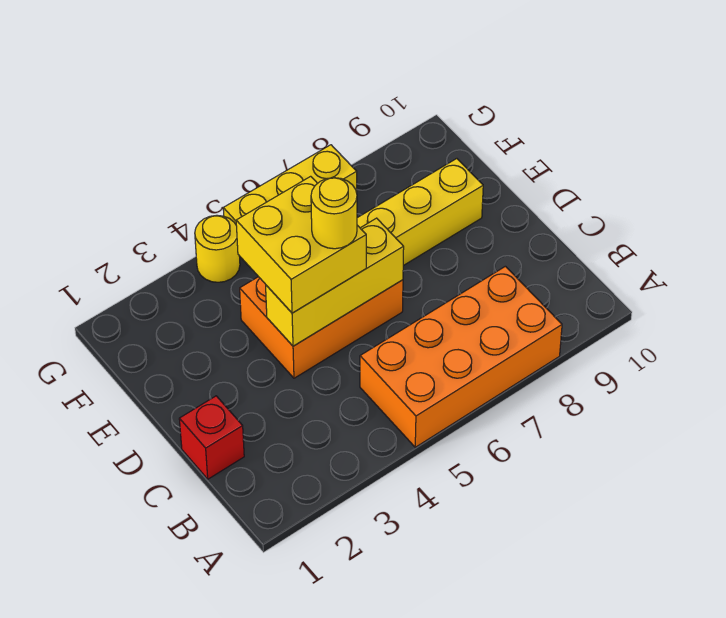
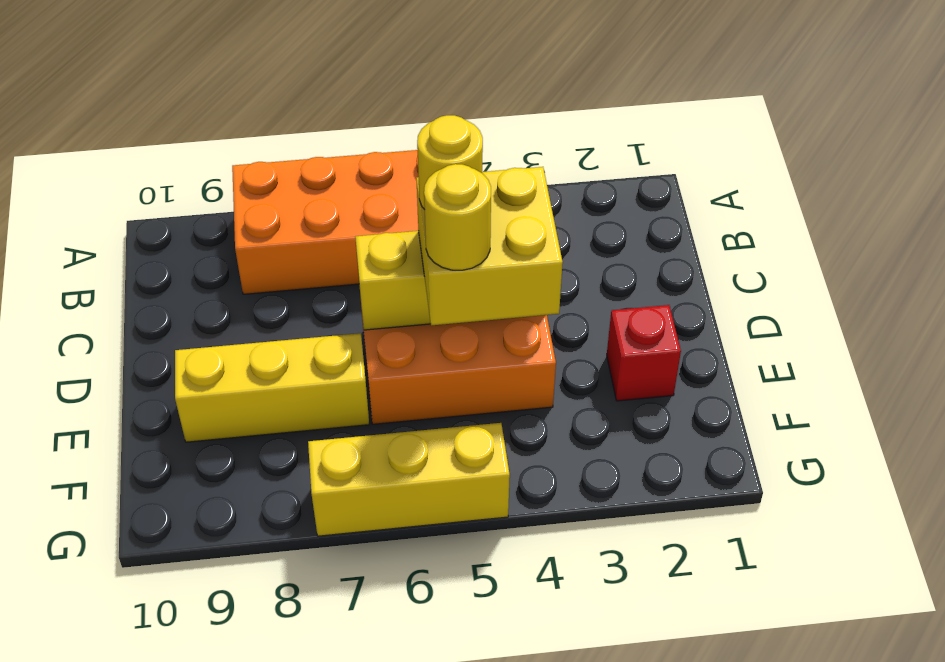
red brick C1 level 1 -> red brick E2 level 1
yellow round brick G4 level 1 -> yellow round brick E5 level 4

